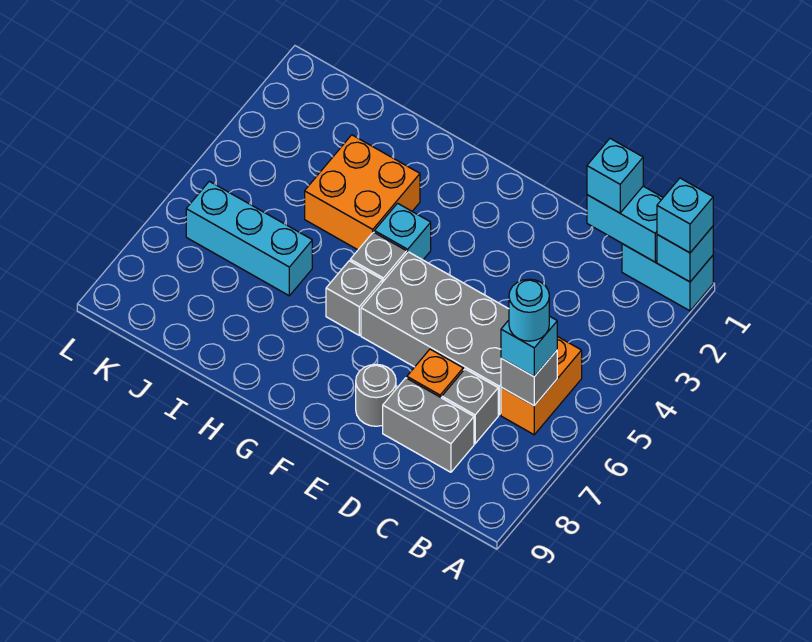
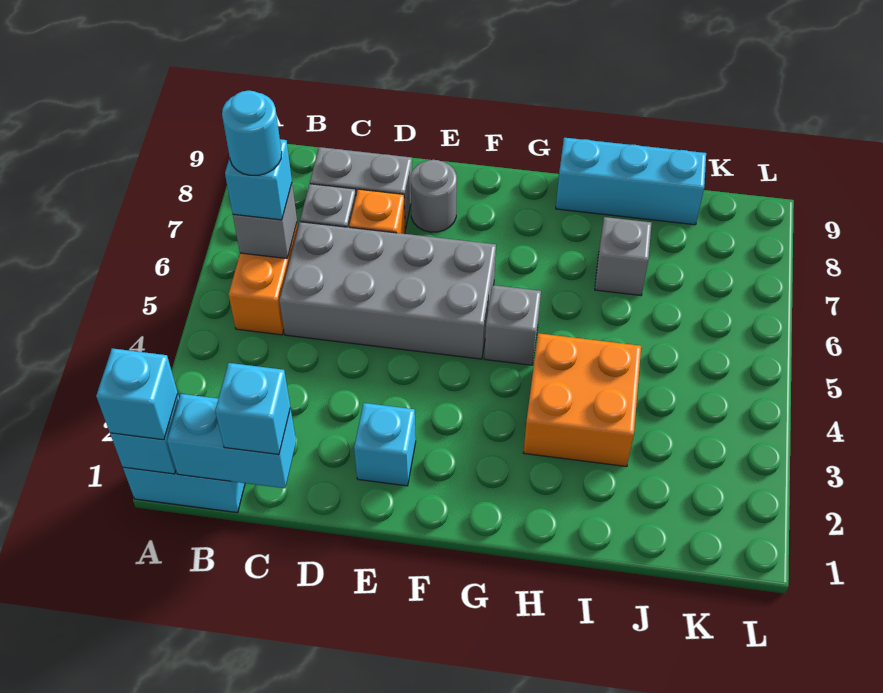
cyan brick G4 level 1 -> cyan brick E2 level 1
grey brick G6 level 1 -> grey brick I7 level 1
cyan brick I6:K6 level 1 -> cyan brick H9:J9 level 1

